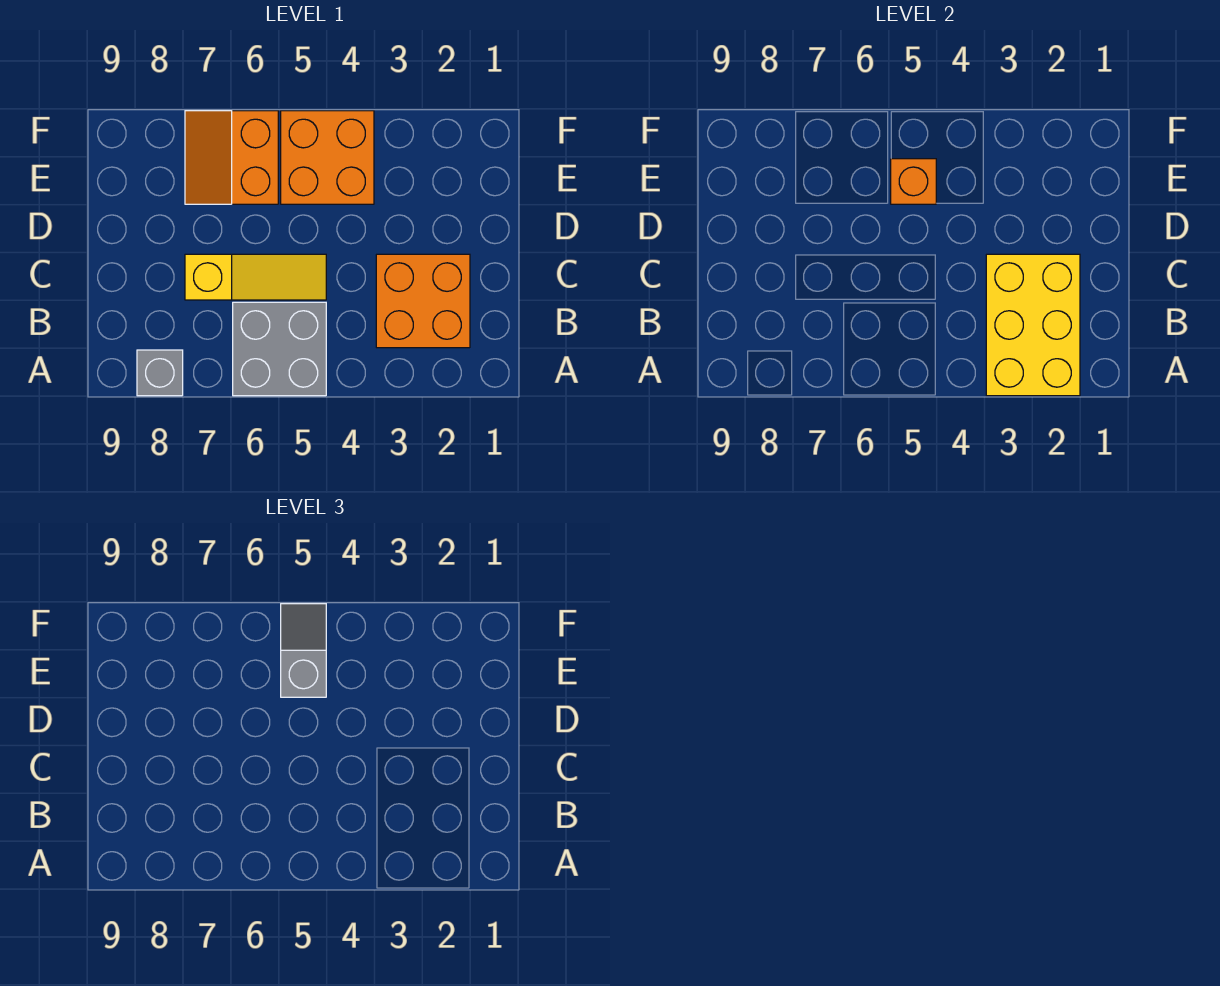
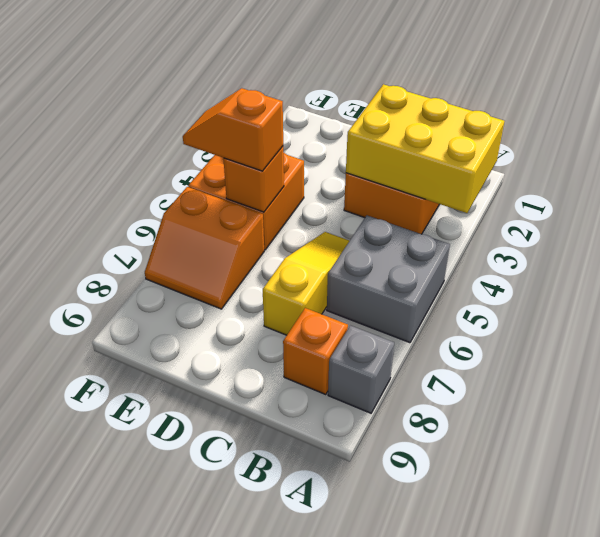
none -> orange brick B8 level 1
grey slope E5:F5 level 3 top E -> orange slope E5:F5 level 3 top E

